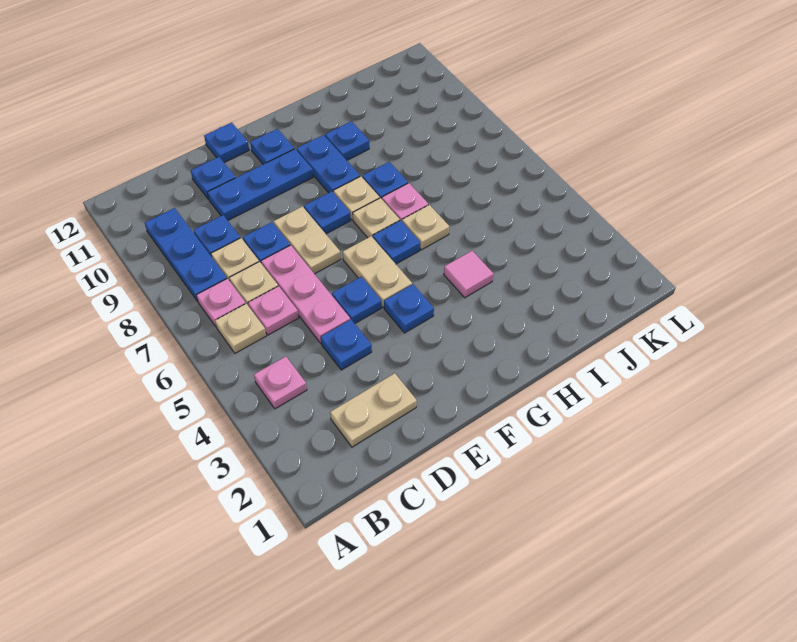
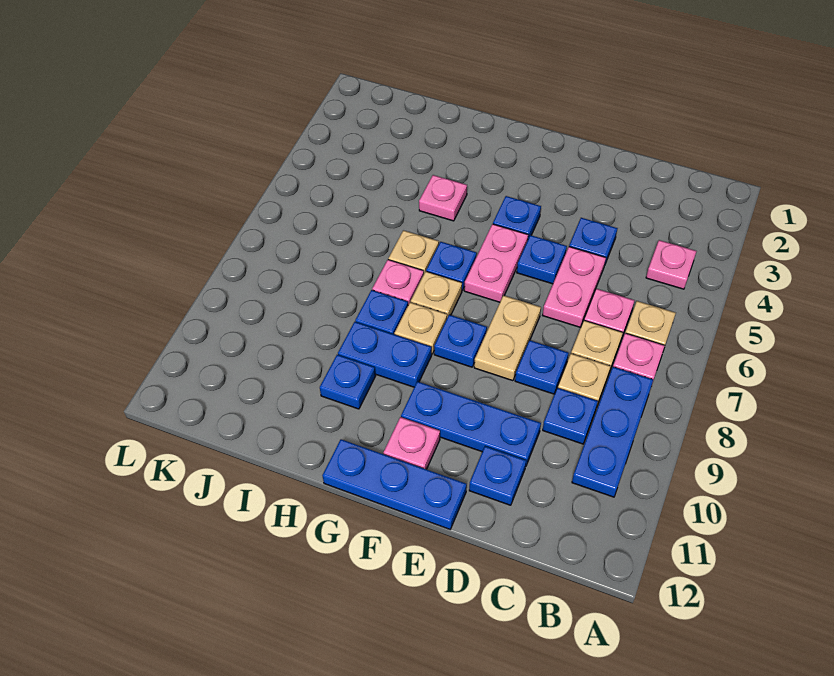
tan plate C2:D2 level 1 -> none
pink plate D5:D7 level 1 -> pink plate D5:D6 level 1
blue plate E12 level 1 -> blue plate E12:G12 level 1
tan plate F5:F6 level 1 -> pink plate F5:F6 level 1
blue plate F11 level 1 -> pink plate F11 level 1
blue plate G9:G10 level 1 -> blue plate G9:H9 level 1
pink tile H4 level 1 -> pink plate H4 level 1

